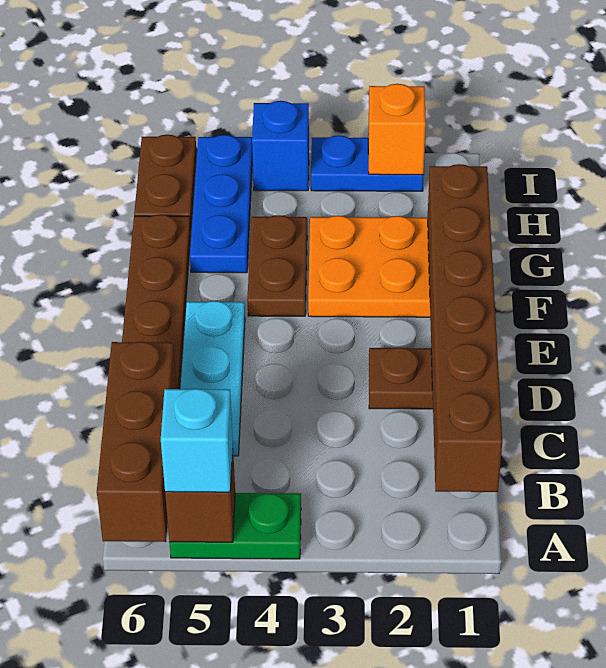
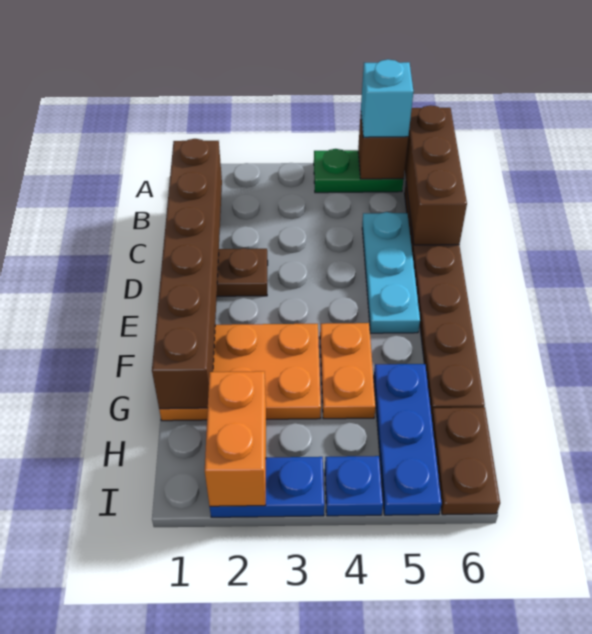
brown plate F4:G4 level 1 -> orange plate F4:G4 level 1
orange brick I2 level 2 -> orange brick H2:I2 level 2
blue brick I4 level 1 -> blue plate I4 level 1

